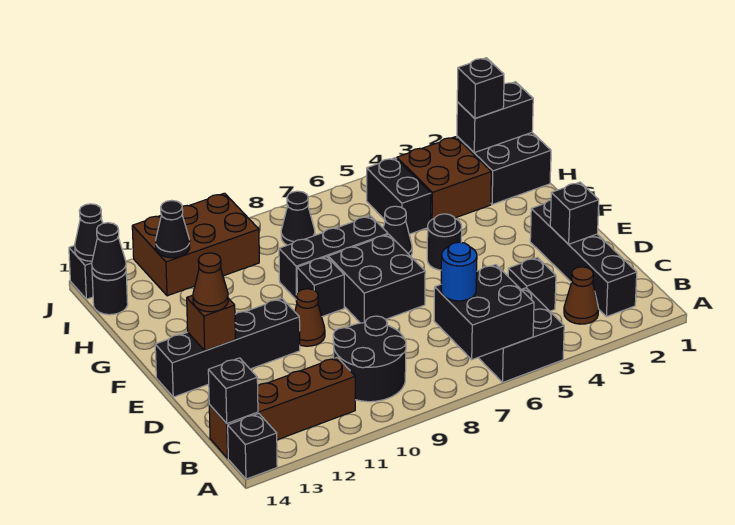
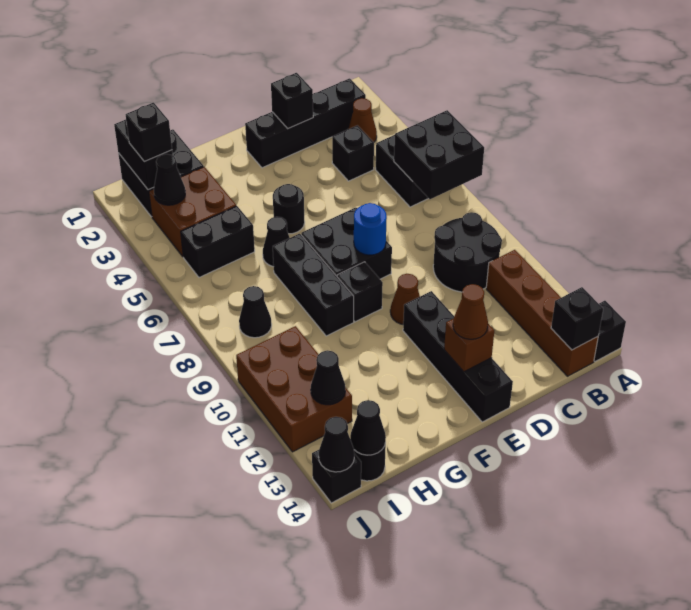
blue round brick B7 level 3 -> blue round brick E8 level 2
none -> black cone I3 level 2

